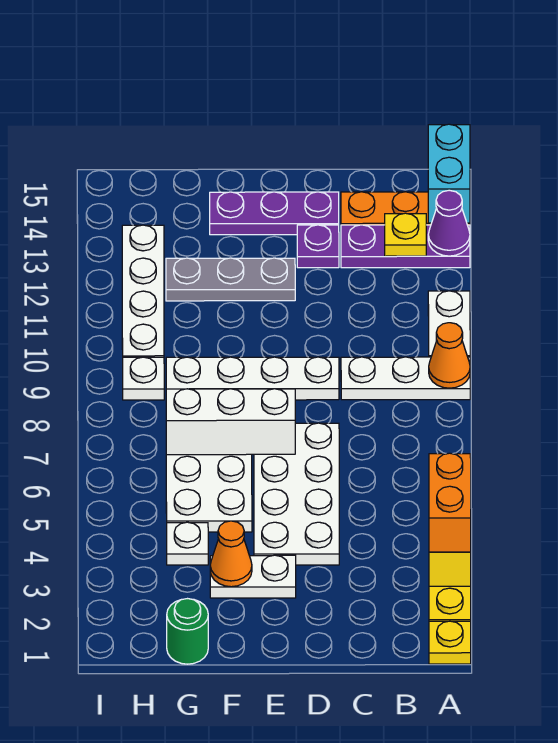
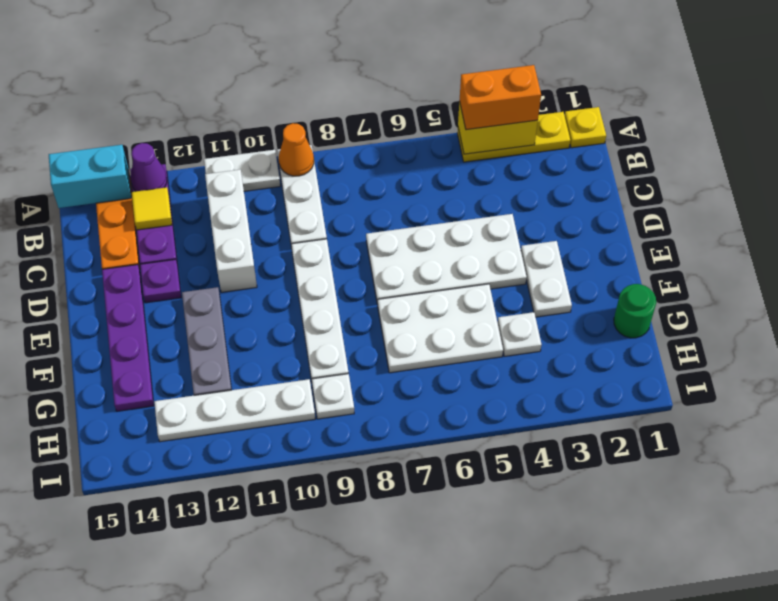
yellow plate B13 level 2 -> yellow tile B13 level 2
purple plate D14:F14 level 1 -> purple plate D14:G14 level 1
white brick E7:G7 level 2 -> white brick B11:D11 level 1
orange cone F3 level 2 -> none

